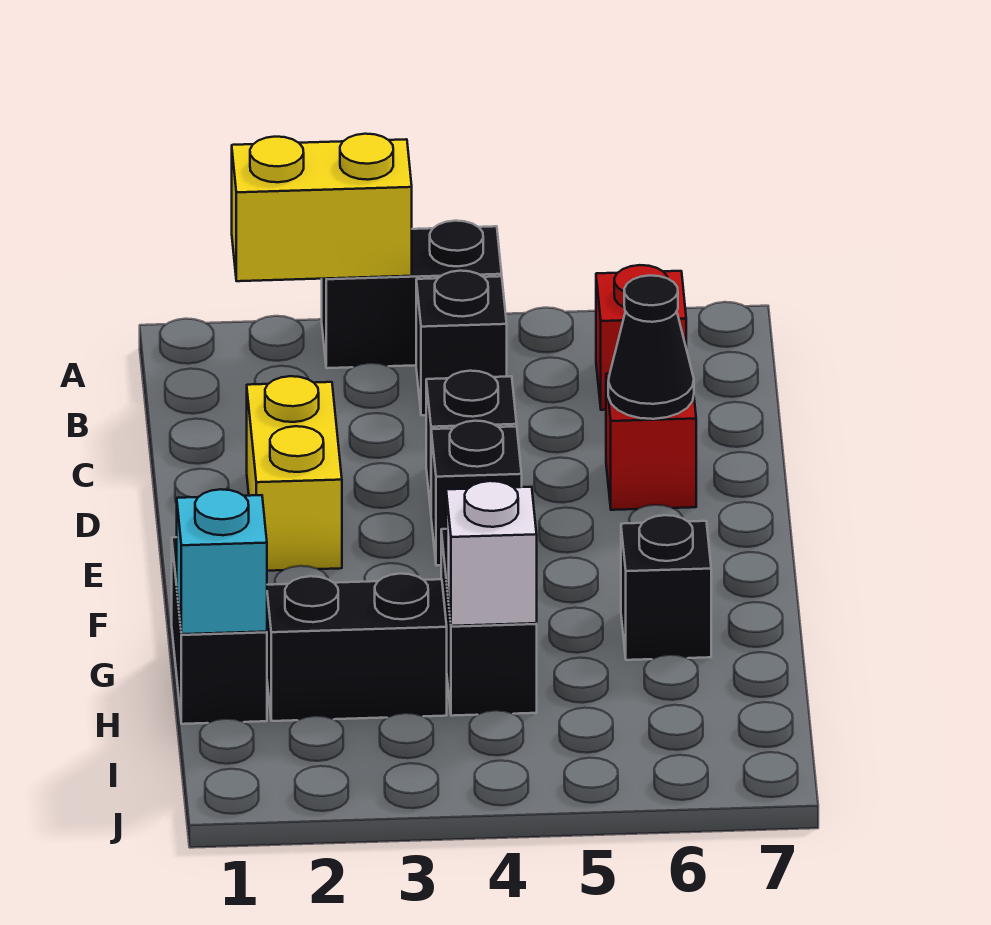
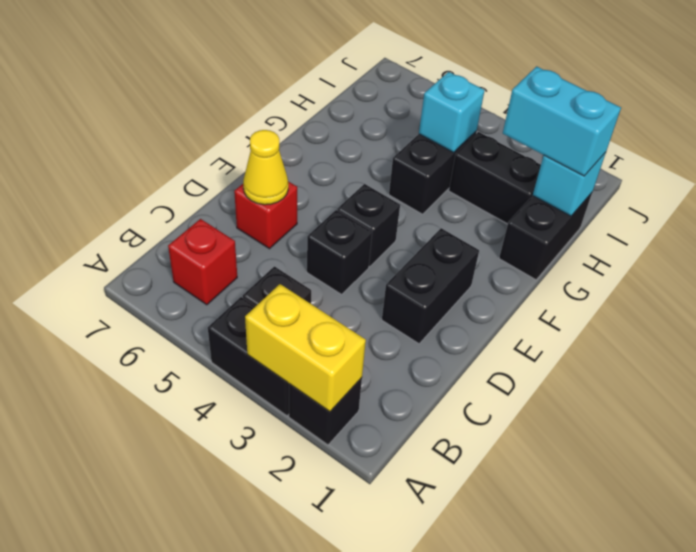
yellow brick D2:E2 level 1 -> black brick D2:E2 level 1
black cone D6 level 2 -> yellow cone D6 level 2
black brick G6 level 1 -> black brick A2 level 1
none -> cyan brick H1:H2 level 3
white brick H4 level 2 -> cyan brick H4 level 2

